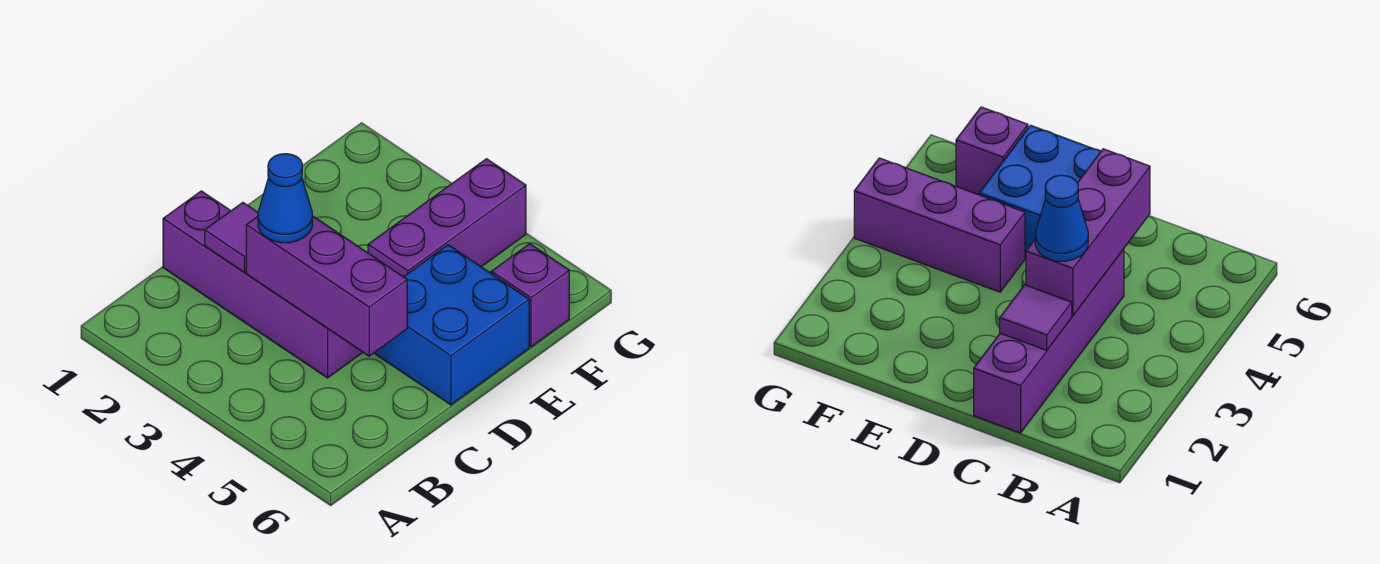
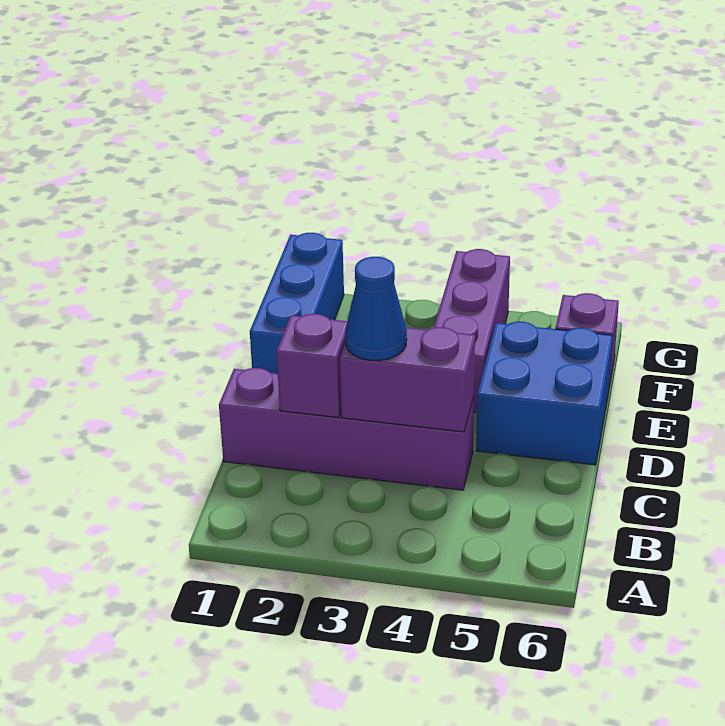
purple tile C2 level 2 -> purple brick C2 level 2
purple brick C3:C5 level 2 -> purple brick C3:C4 level 2
none -> blue brick E1:G1 level 1

